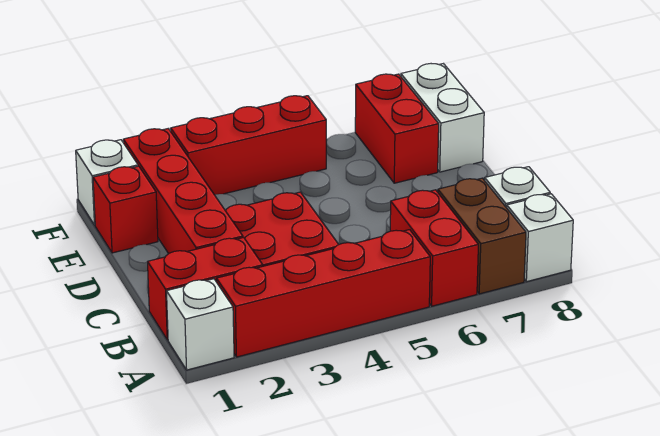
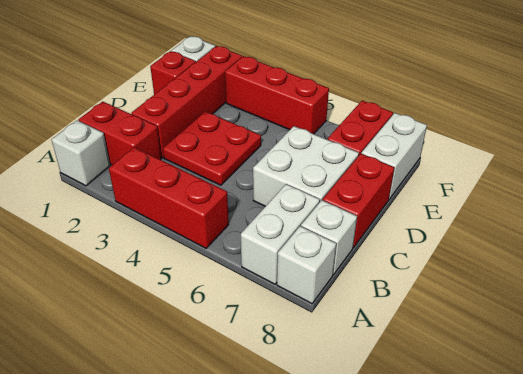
red brick A2:A5 level 1 -> red brick A3:A5 level 1
red brick A6:B6 level 1 -> red brick C8:D8 level 1
brown brick A7:B7 level 1 -> white brick A7:B7 level 1
none -> white brick C6:D7 level 1

